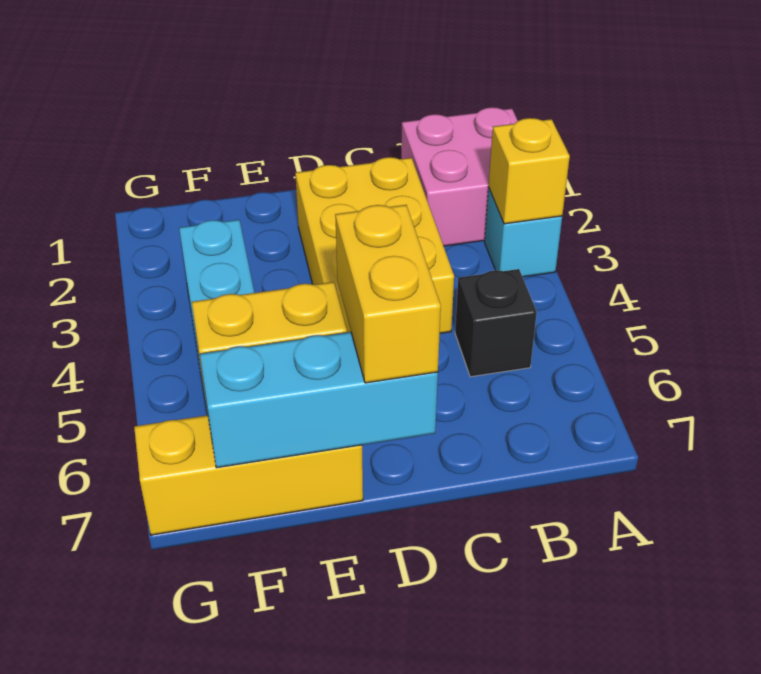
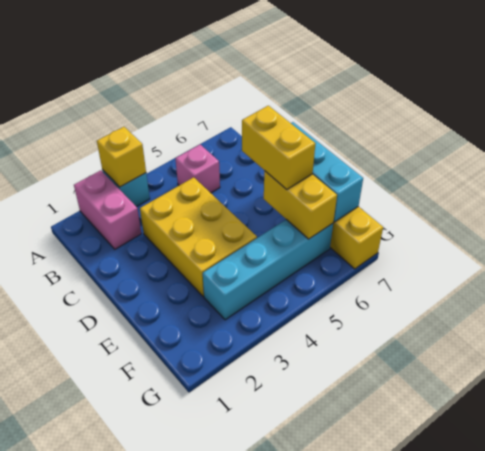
pink brick A1:B2 level 1 -> pink brick A2:B2 level 1
black brick B5 level 1 -> pink brick B5 level 1
yellow brick C2:D4 level 1 -> yellow brick C3:E4 level 1
yellow brick D6:D7 level 3 -> yellow brick D6:E6 level 3

